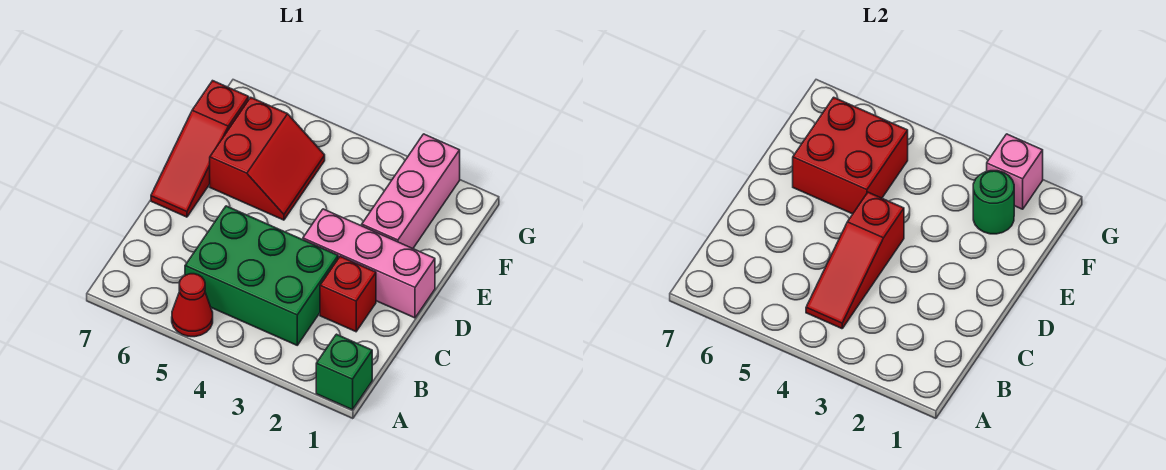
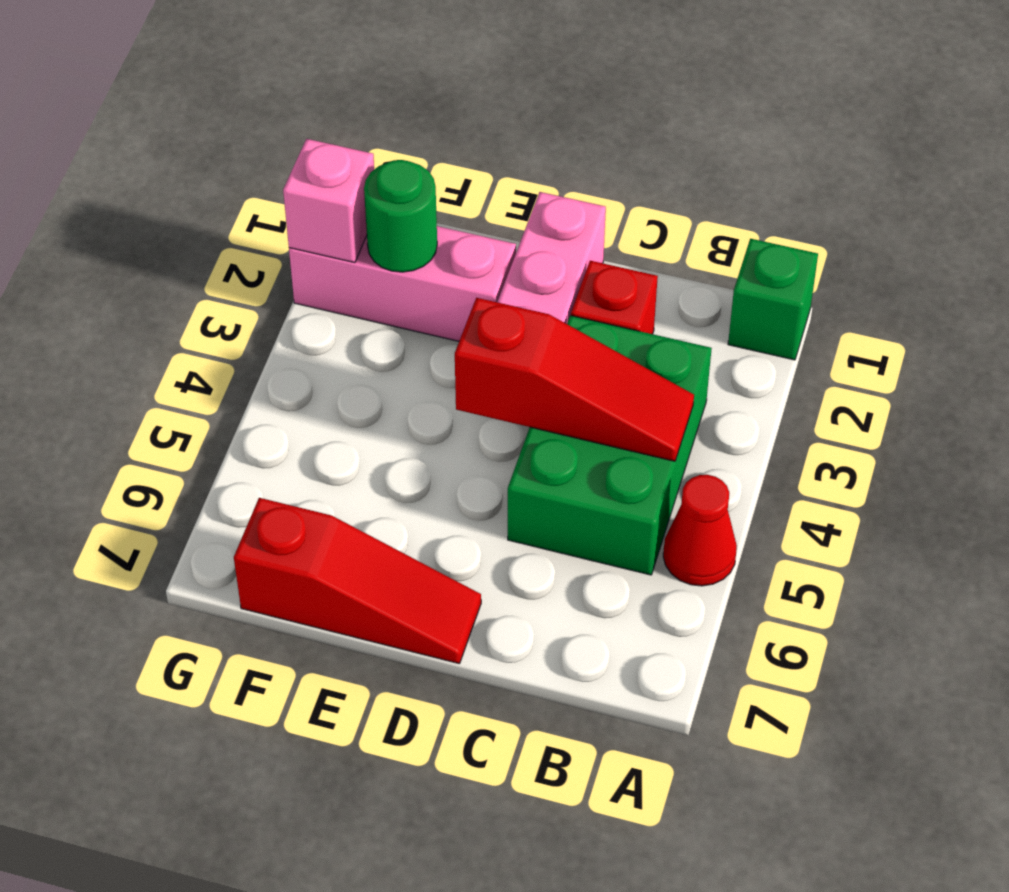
red slope E5:F6 level 1 top 6 -> none
red brick E5:F6 level 2 -> none

